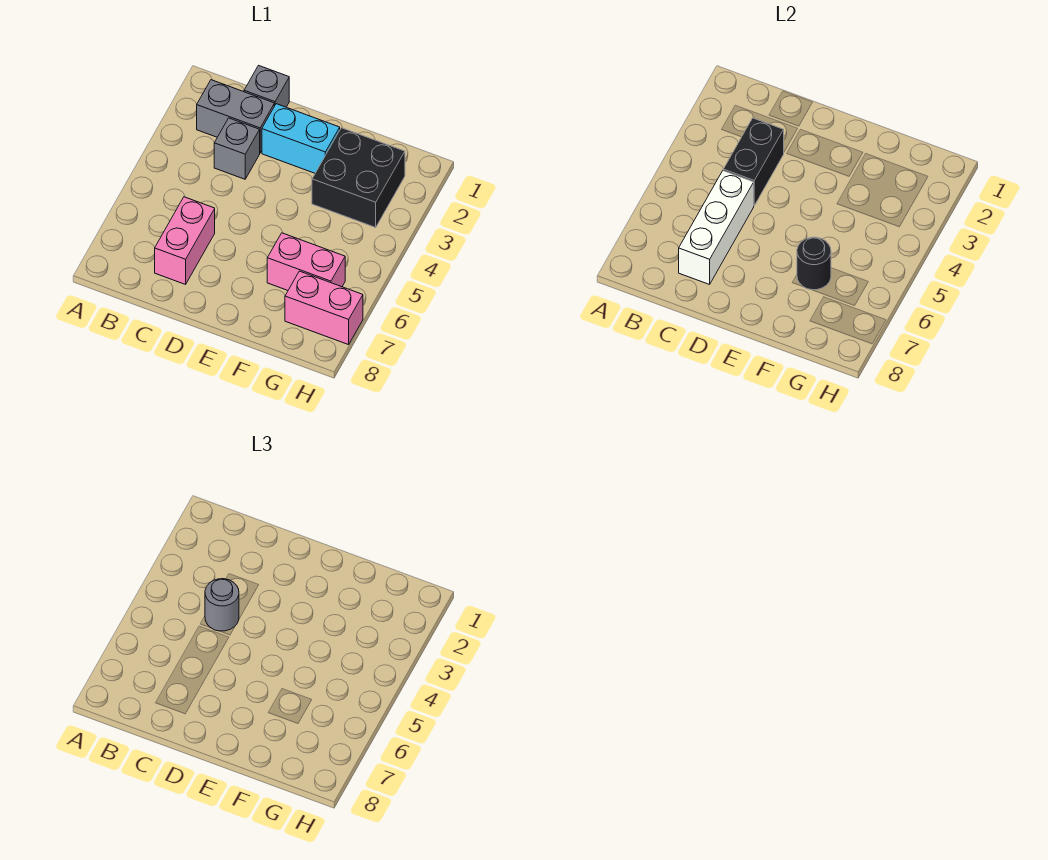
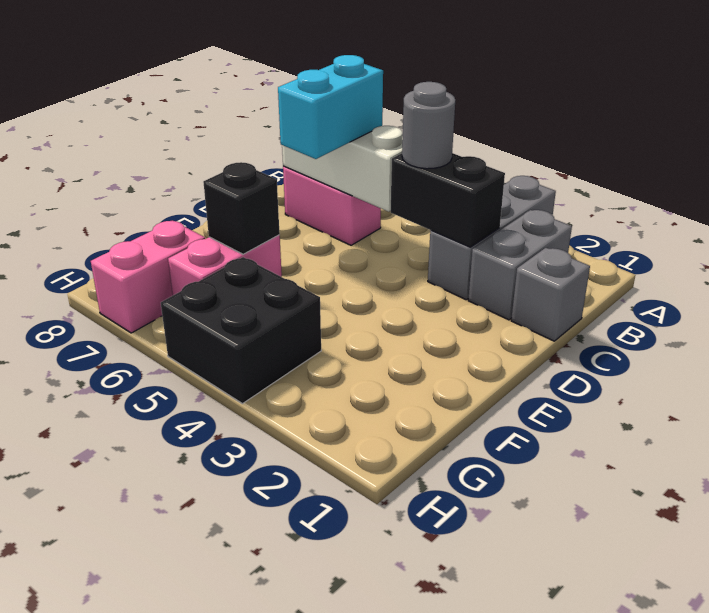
grey brick C3 level 1 -> grey brick A3:C3 level 1
cyan brick D2:E2 level 1 -> cyan brick C6:D6 level 3
black brick F2:G3 level 1 -> black brick G4:H5 level 1
black round brick F6 level 2 -> black brick F6 level 2

